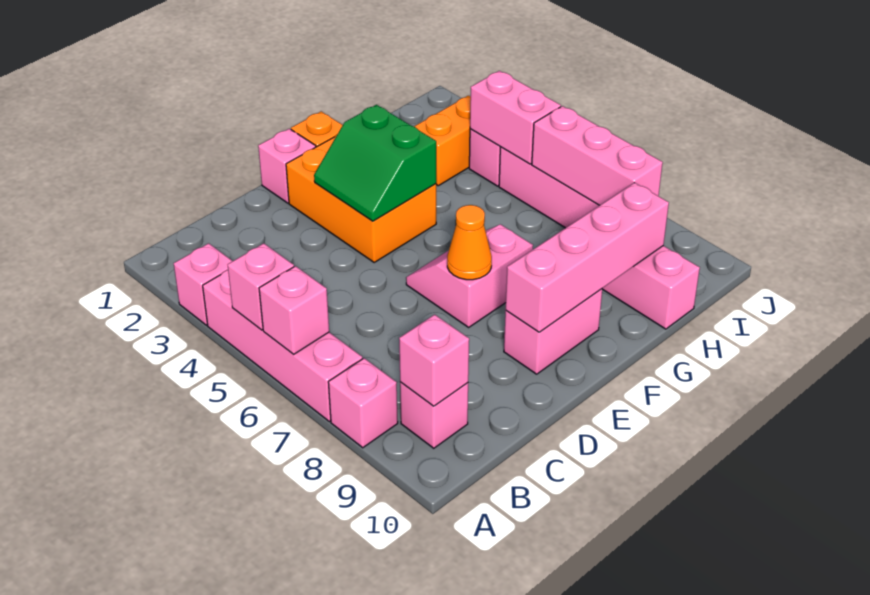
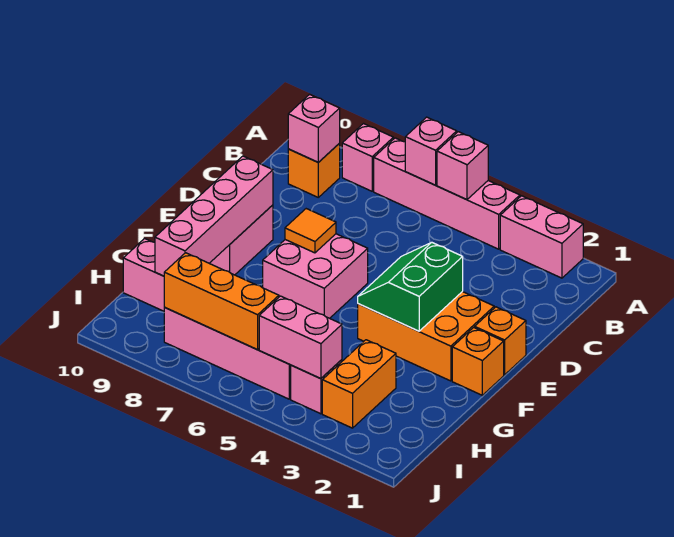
pink brick A3 level 1 -> pink brick A2:A3 level 1
pink brick B9 level 1 -> orange brick B9 level 1
pink brick E1 level 1 -> orange brick E1 level 1
green slope E3:F4 level 2 top F -> green slope E3:F4 level 2 top 3
pink slope E6:F7 level 1 top 7 -> pink brick E6:F7 level 1
orange cone E7 level 2 -> orange tile E7 level 2
pink brick I6:I8 level 2 -> orange brick I6:I8 level 2

